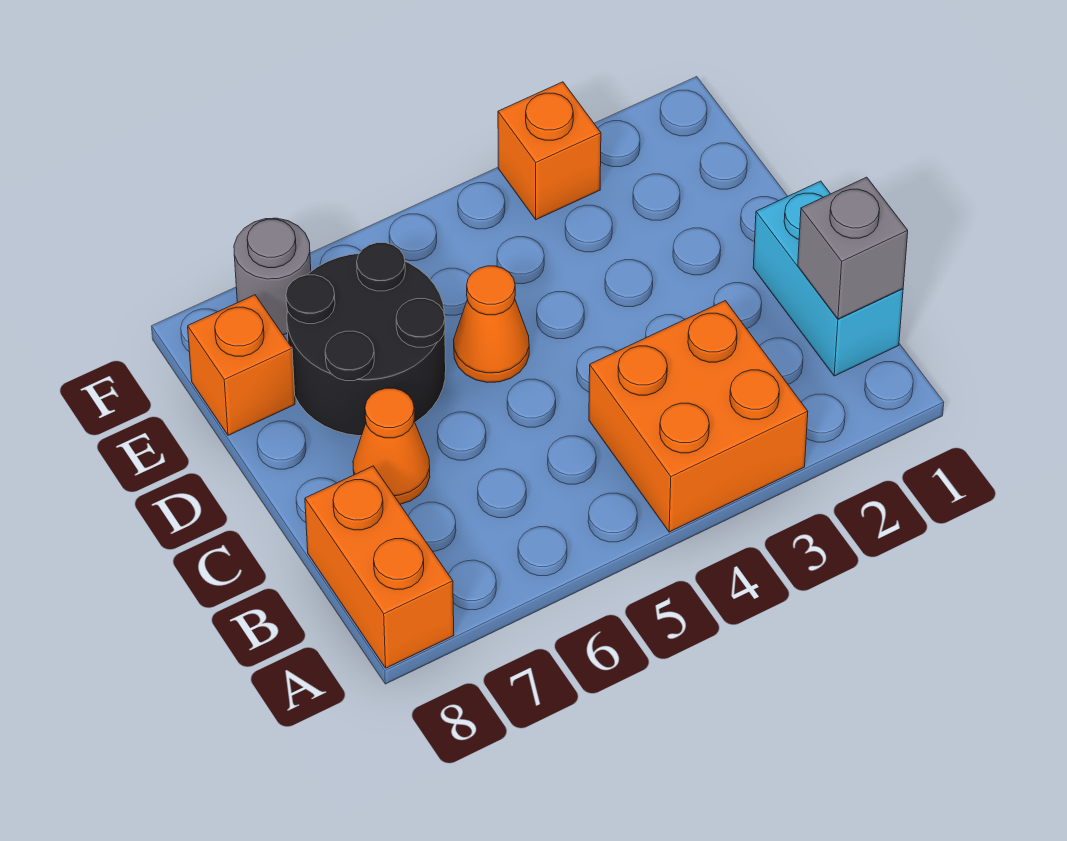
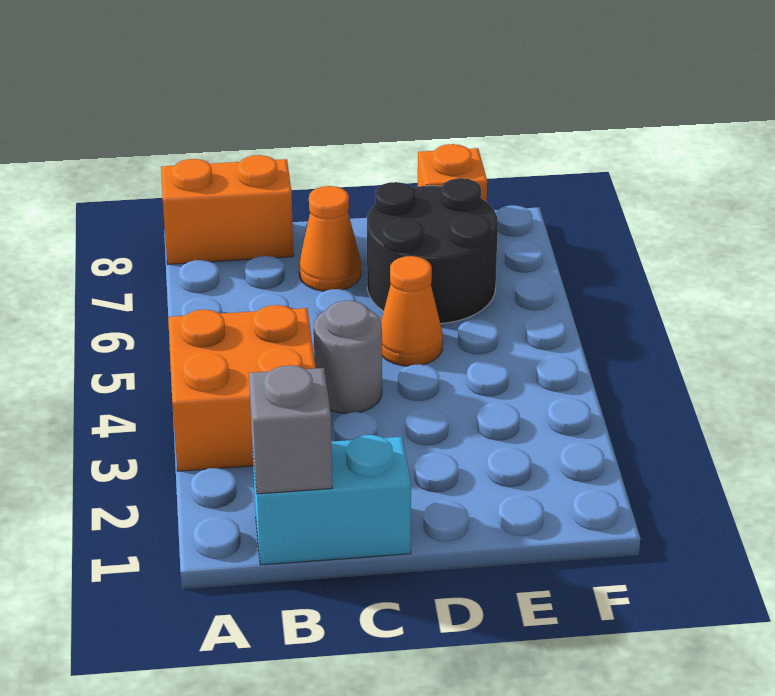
orange brick F3 level 1 -> none
grey round brick F7 level 1 -> grey round brick C4 level 1

